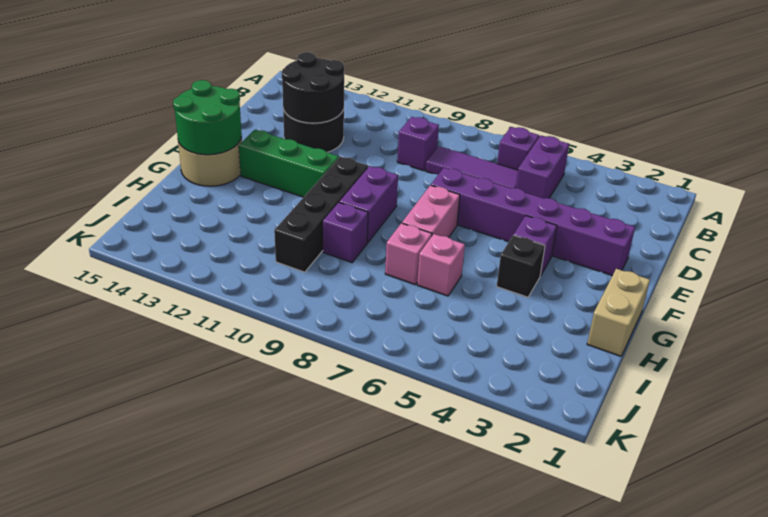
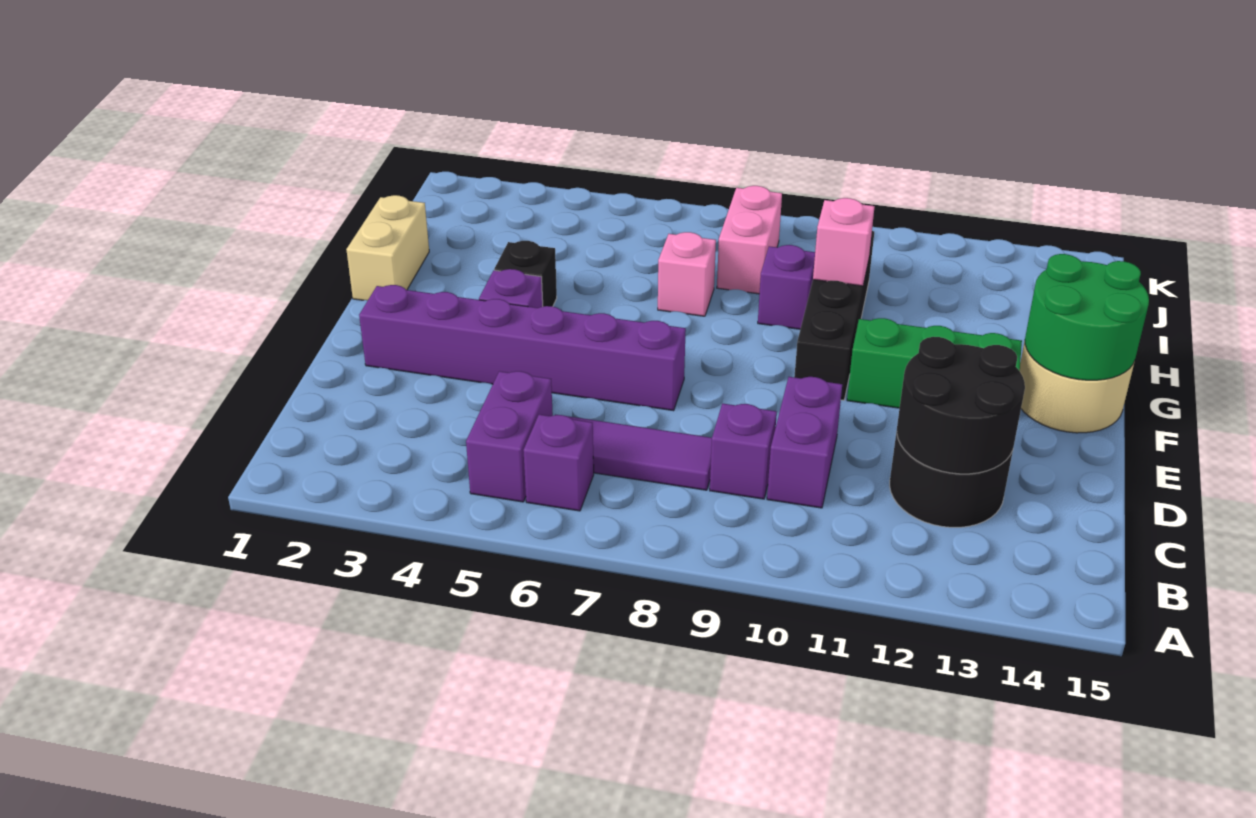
pink brick F7:G7 level 1 -> pink brick I8:J8 level 1
purple brick F9:G9 level 1 -> purple brick C10:D10 level 1
pink brick H6 level 1 -> pink brick H10 level 2

